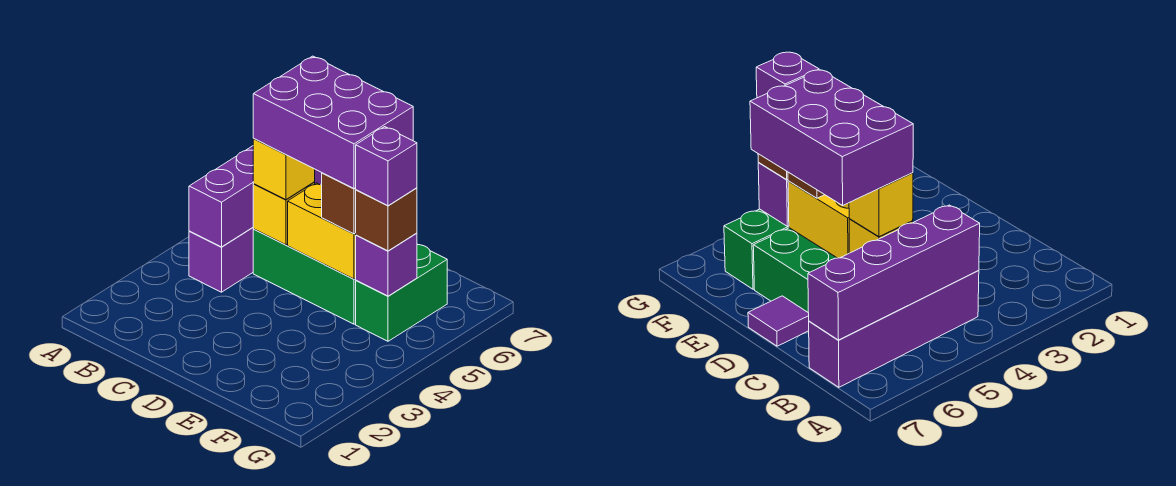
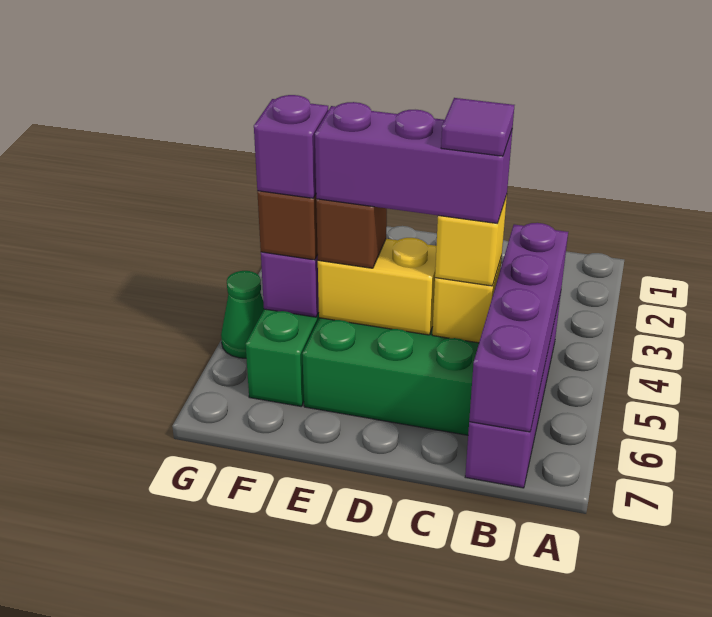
purple brick C5:E6 level 4 -> purple brick C5:E5 level 4
purple tile D7 level 1 -> purple tile C5 level 5
none -> green cone G5 level 1

